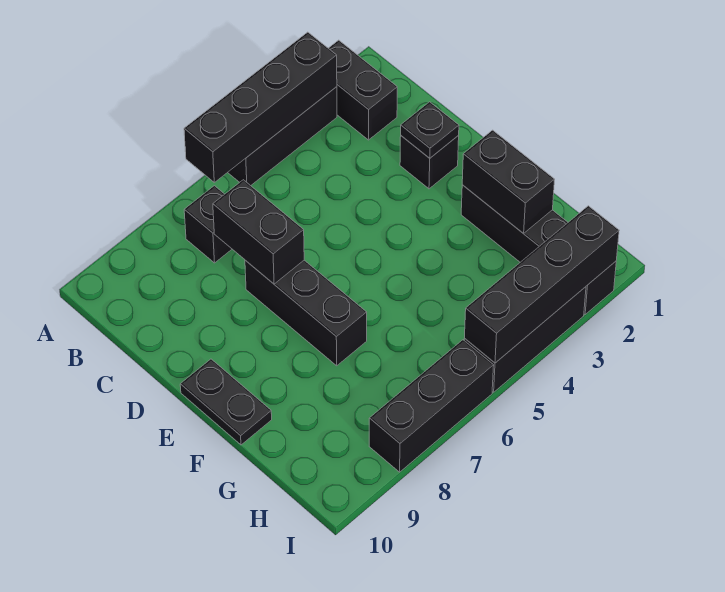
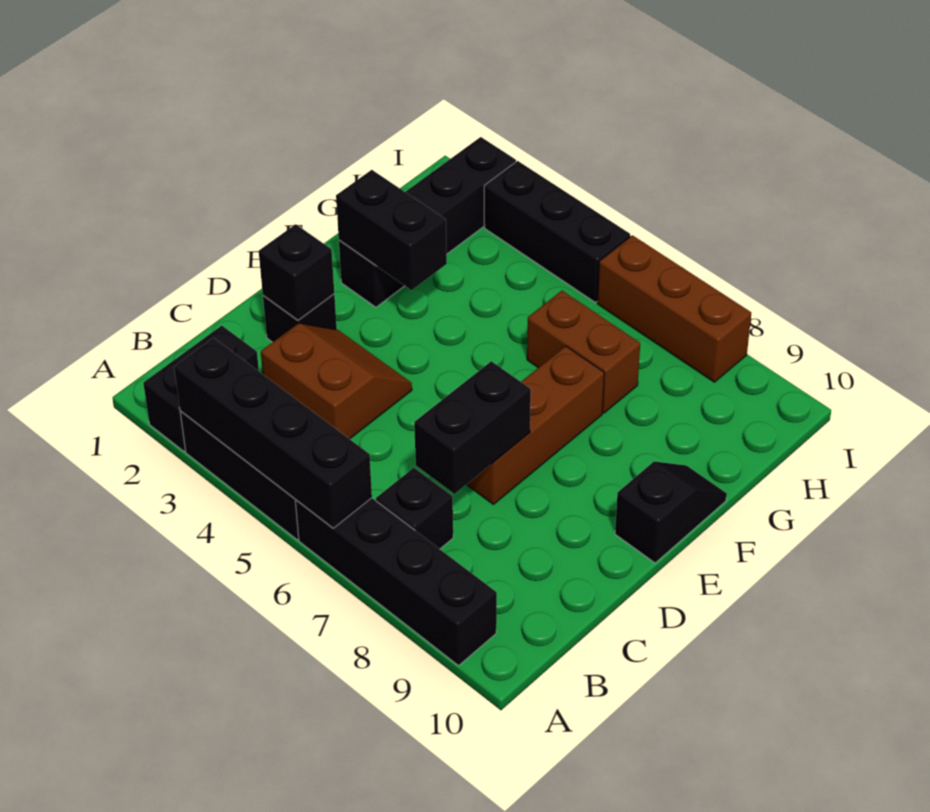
none -> brown slope C3:D4 level 1 top C
black plate D2 level 2 -> black brick D2 level 2
black brick D7:F7 level 1 -> brown brick D7:F7 level 1
black plate E10:F10 level 1 -> black slope E10:F10 level 1 top E
black brick F2:G2 level 2 -> black brick F2:F3 level 2
none -> brown brick G6:G7 level 1
black brick I2:I5 level 2 -> black brick A6:A9 level 1
black brick I6:I8 level 1 -> brown brick I6:I8 level 1

